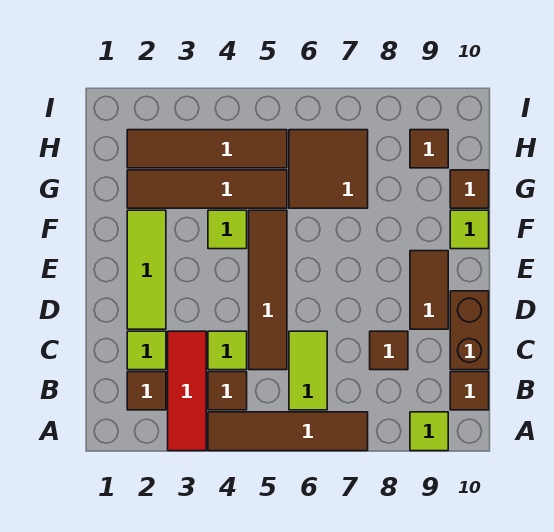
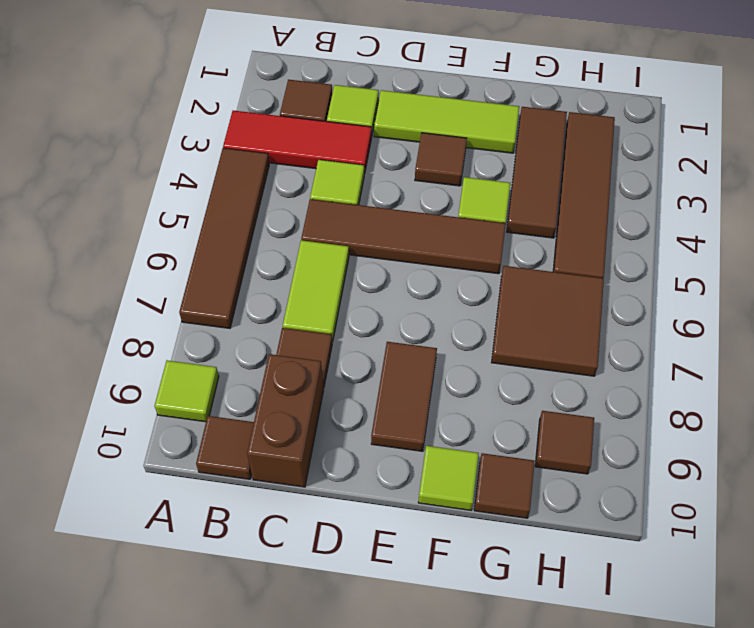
brown tile B4 level 1 -> brown tile E3 level 1
lime tile B6:C6 level 1 -> lime tile C6:C7 level 1
brown brick C10:D10 level 1 -> brown brick C9:C10 level 1
brown tile D9:E9 level 1 -> brown tile E8:E9 level 1
brown tile G2:G5 level 1 -> brown tile G2:G4 level 1

